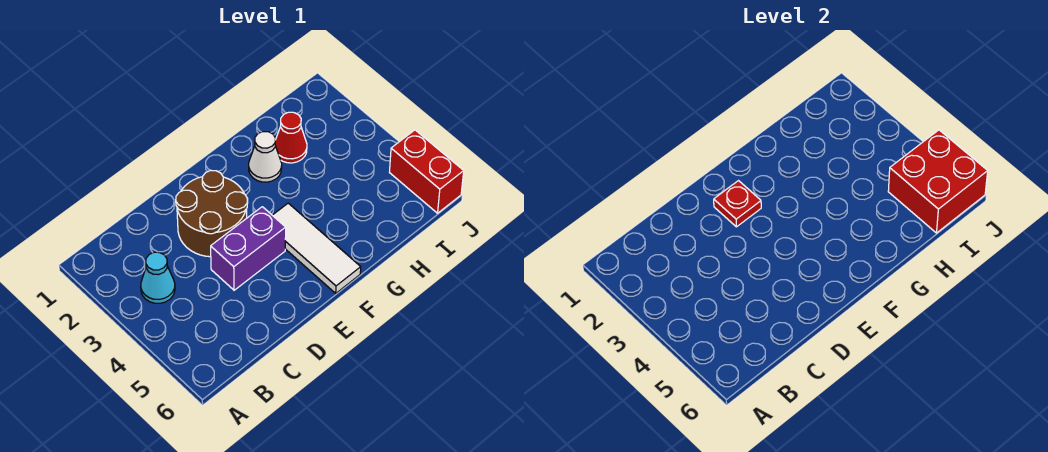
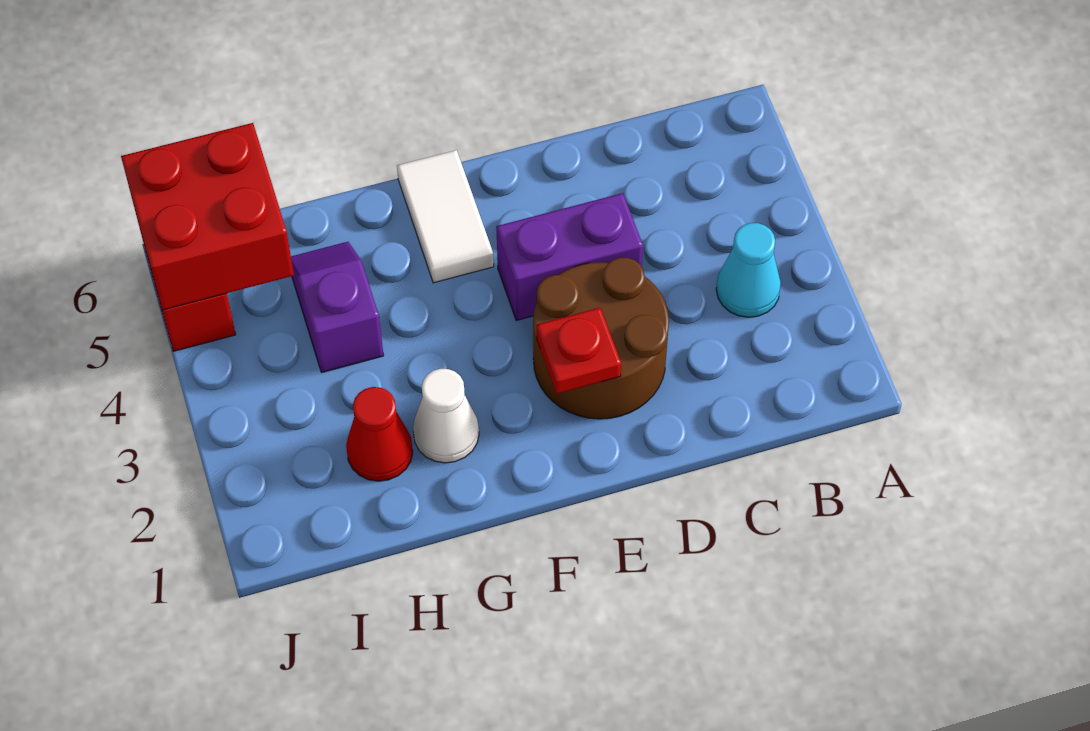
white tile F4:F6 level 1 -> white tile F5:F6 level 1
none -> purple slope H4:H5 level 1 top 4

